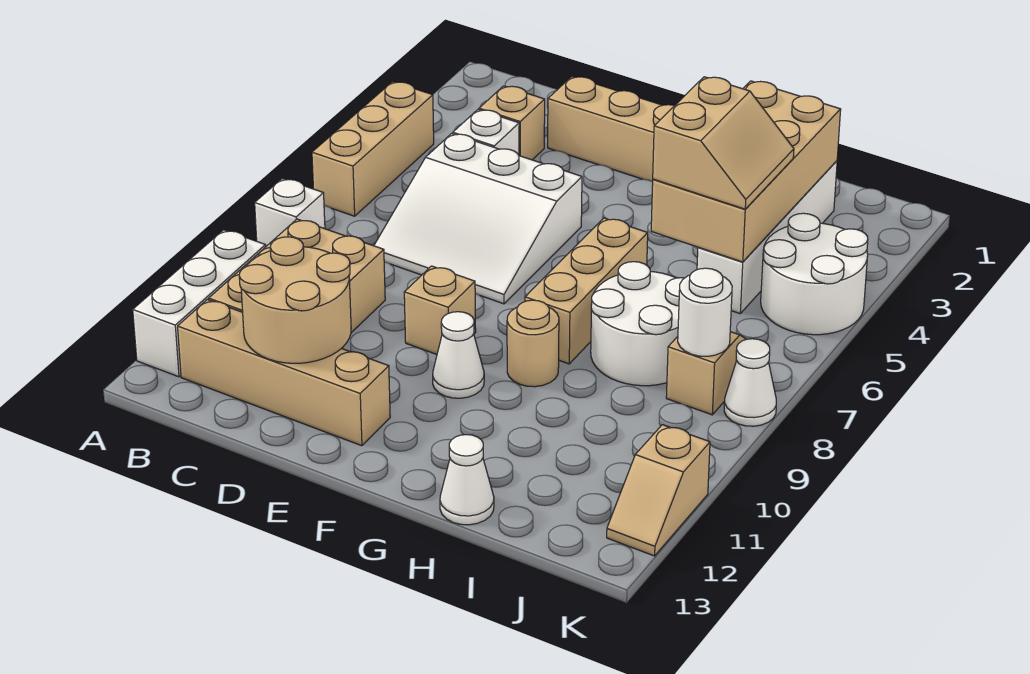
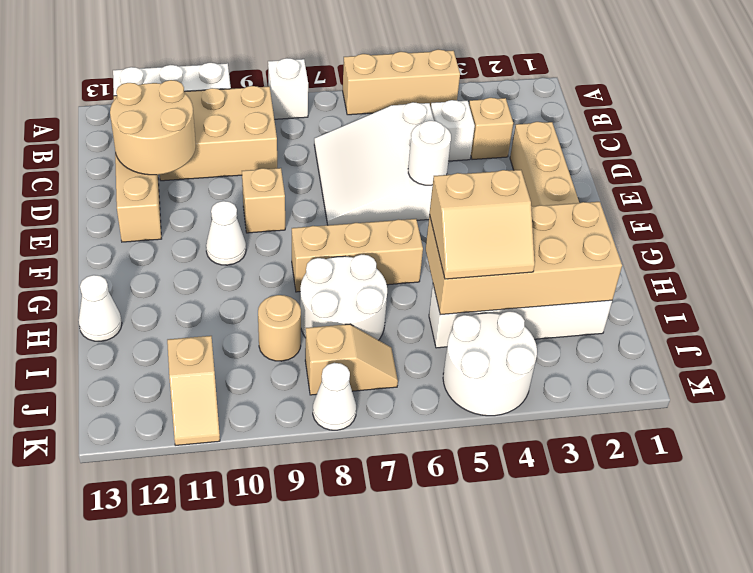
tan round brick G9 level 1 -> tan round brick I9 level 1
white round brick J8 level 2 -> white round brick E5 level 2
tan slope K11:K12 level 1 top 11 -> tan slope J11:K11 level 1 top J

